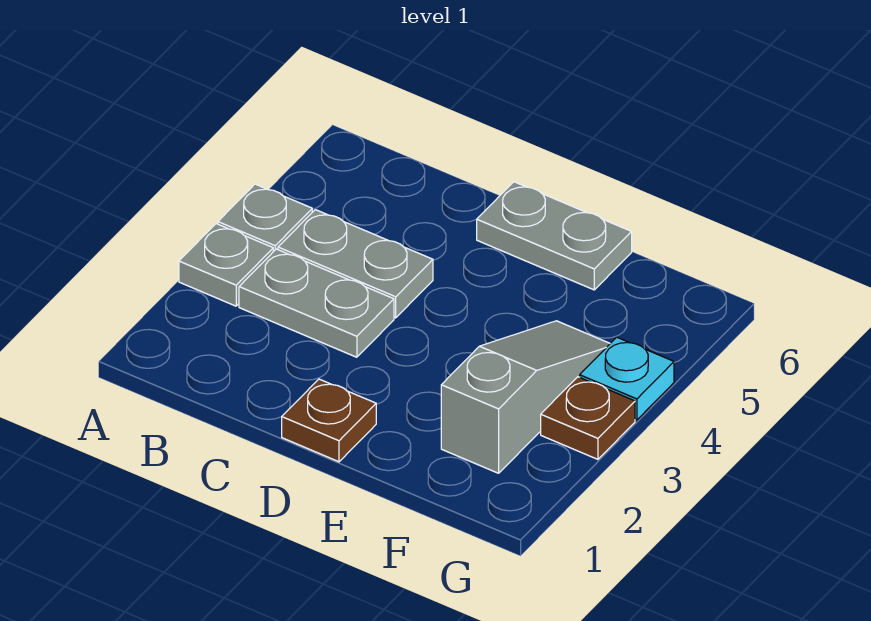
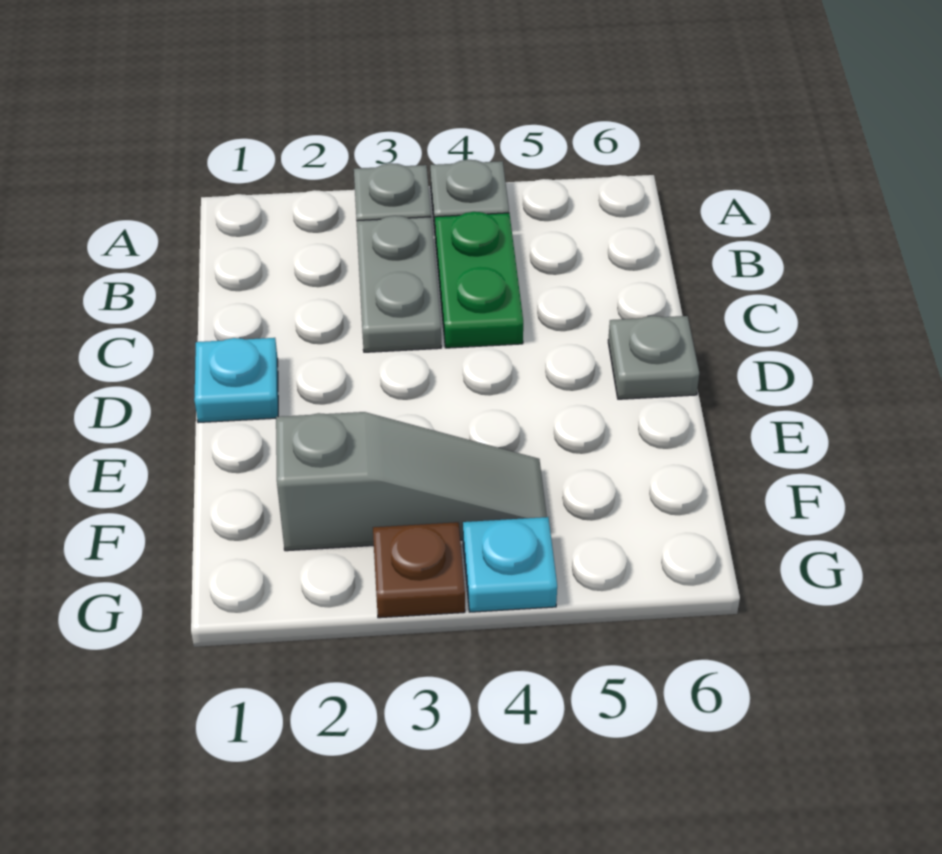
grey plate B4:C4 level 1 -> green plate B4:C4 level 1
brown plate D1 level 1 -> cyan plate D1 level 1
grey plate D6:E6 level 1 -> grey plate D6 level 1

